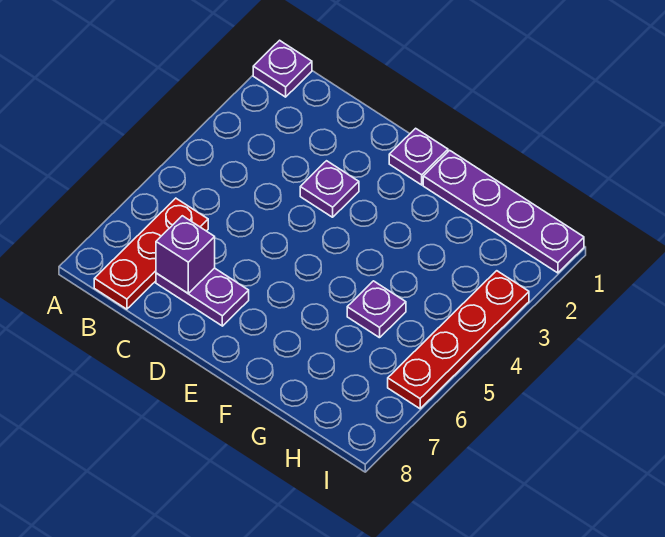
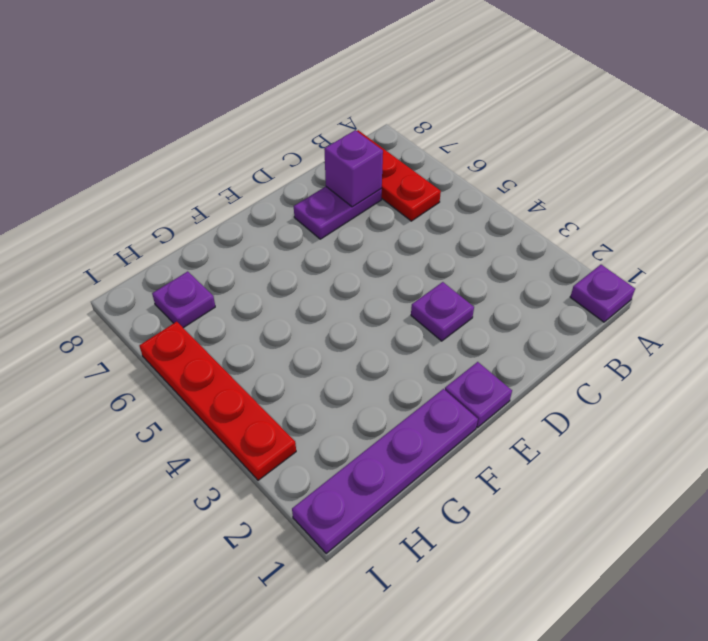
purple plate G5 level 1 -> purple plate H7 level 1

